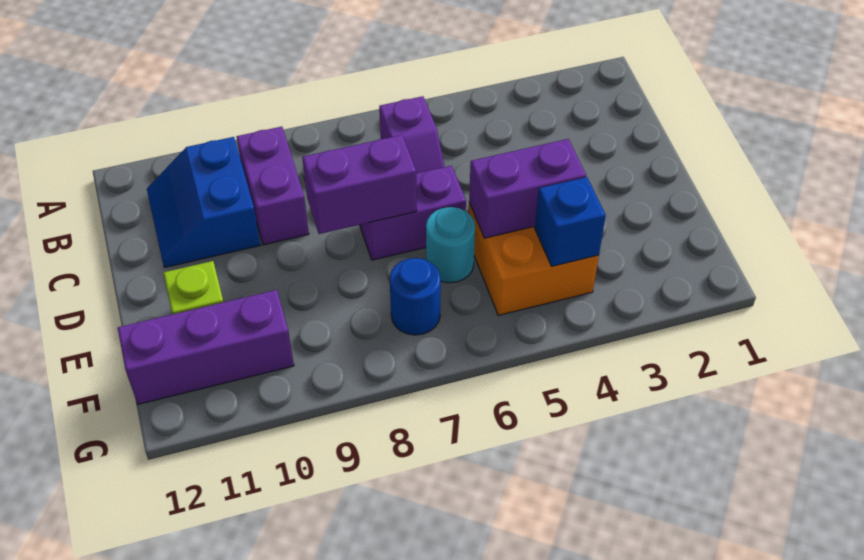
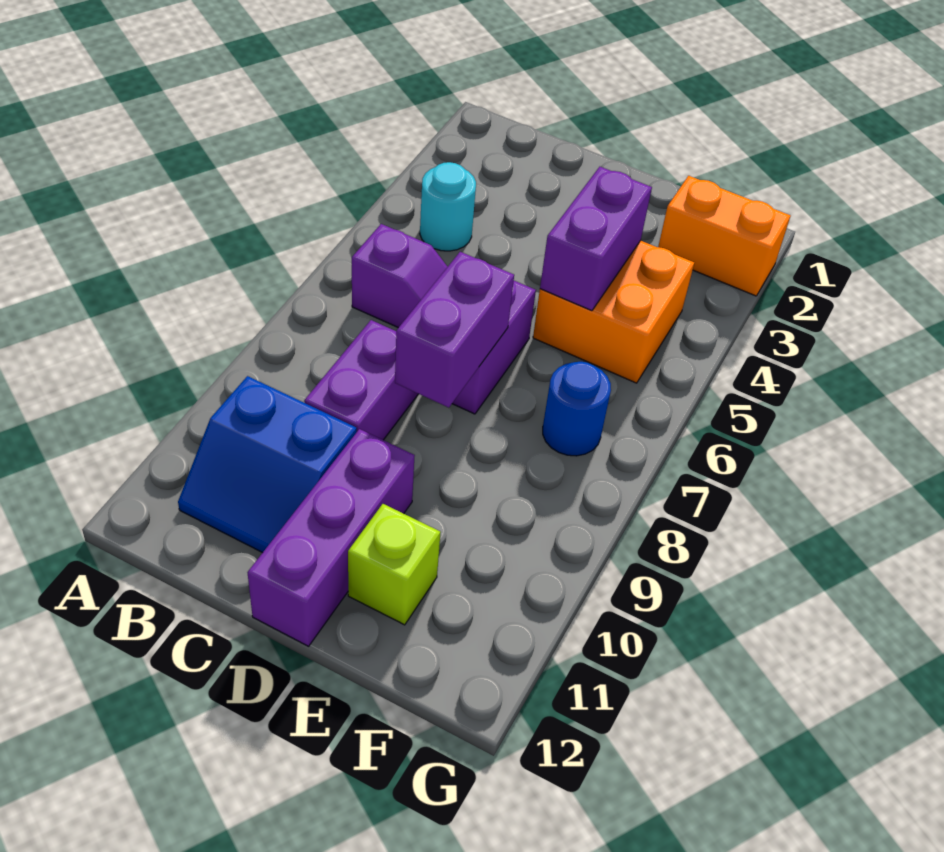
purple brick B9:C9 level 1 -> purple brick C8:C9 level 1
cyan round brick E6 level 1 -> cyan round brick B4 level 1
none -> orange brick F2:G2 level 1
blue brick F4 level 2 -> none
purple brick F10:F12 level 1 -> purple brick D10:D12 level 1

